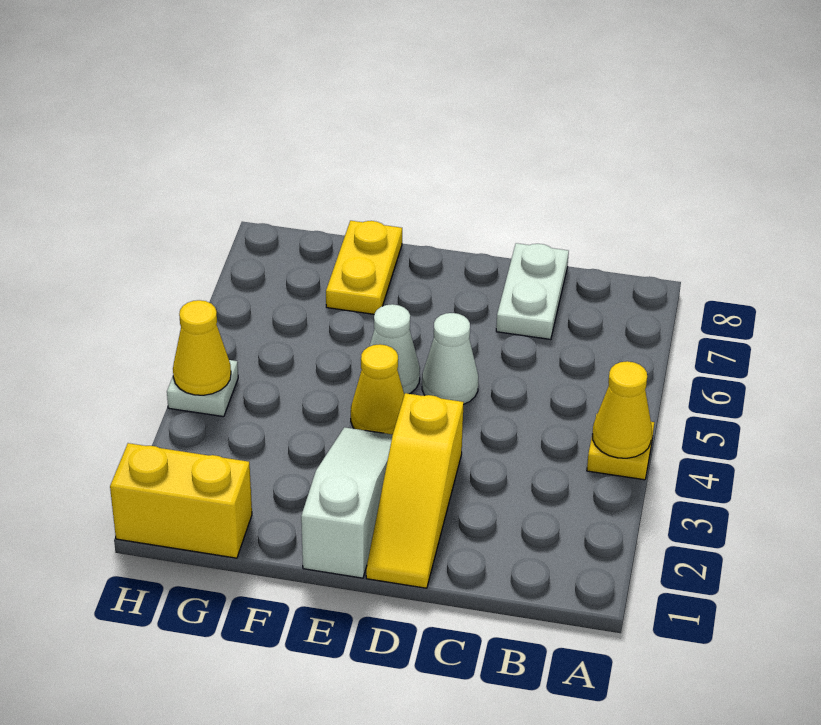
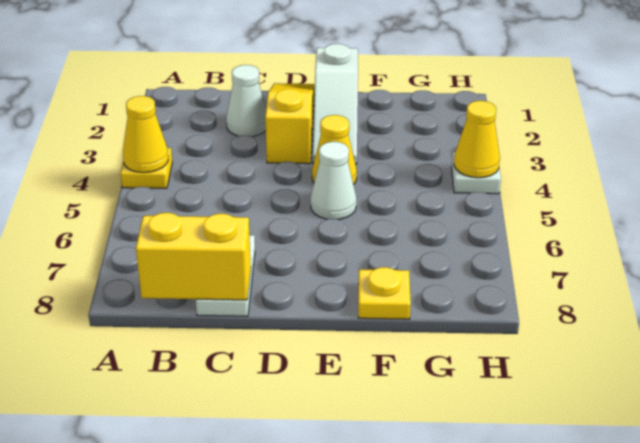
white cone D5 level 1 -> white cone C2 level 1
yellow plate F7:F8 level 1 -> yellow plate F8 level 1
yellow brick G1:H1 level 1 -> yellow brick B8:C8 level 2

